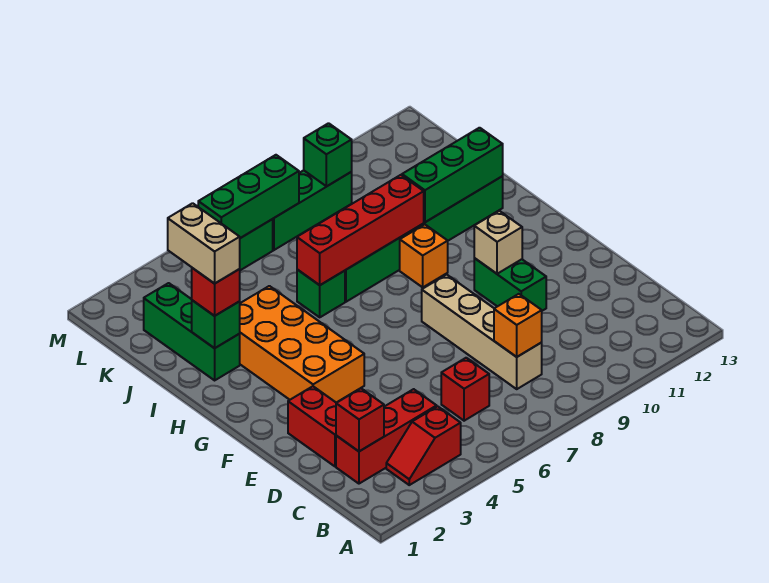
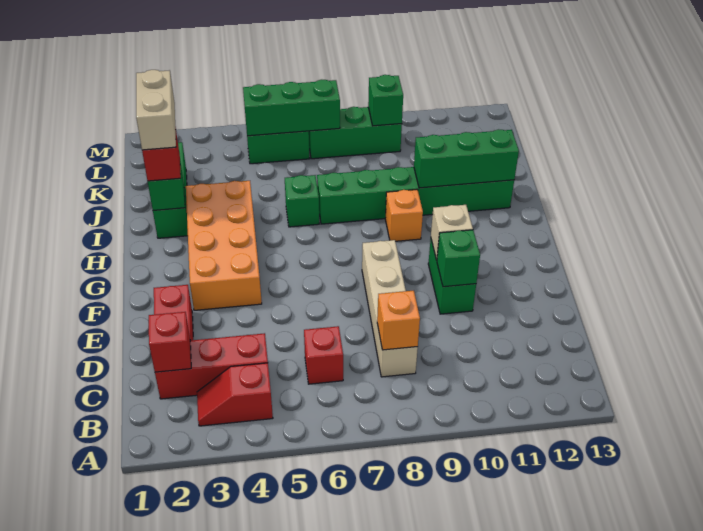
none -> green brick E10 level 2
red brick I6:I9 level 2 -> none

